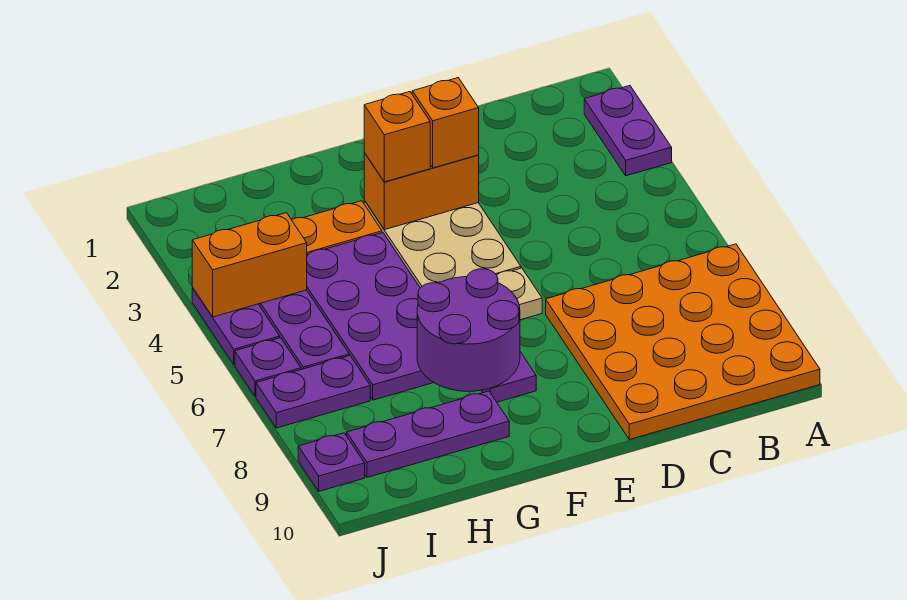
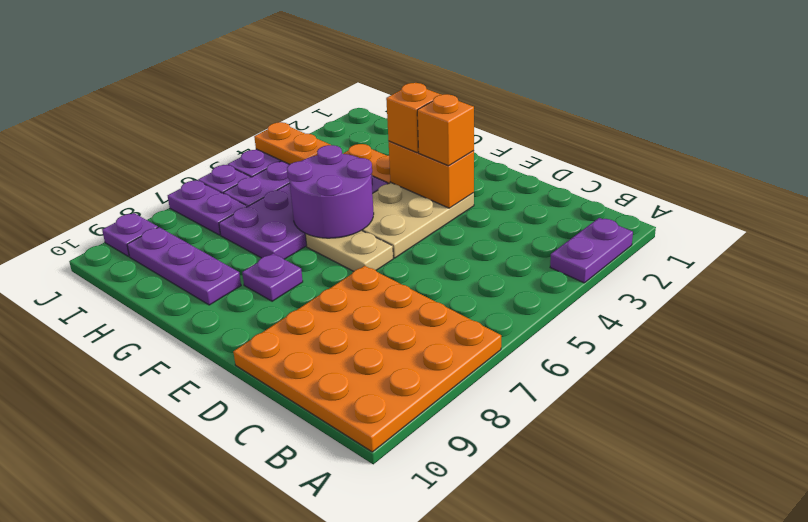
purple round brick F7:G8 level 2 -> purple round brick F5:G6 level 2
orange brick I4:J4 level 2 -> orange plate I4:J4 level 2

